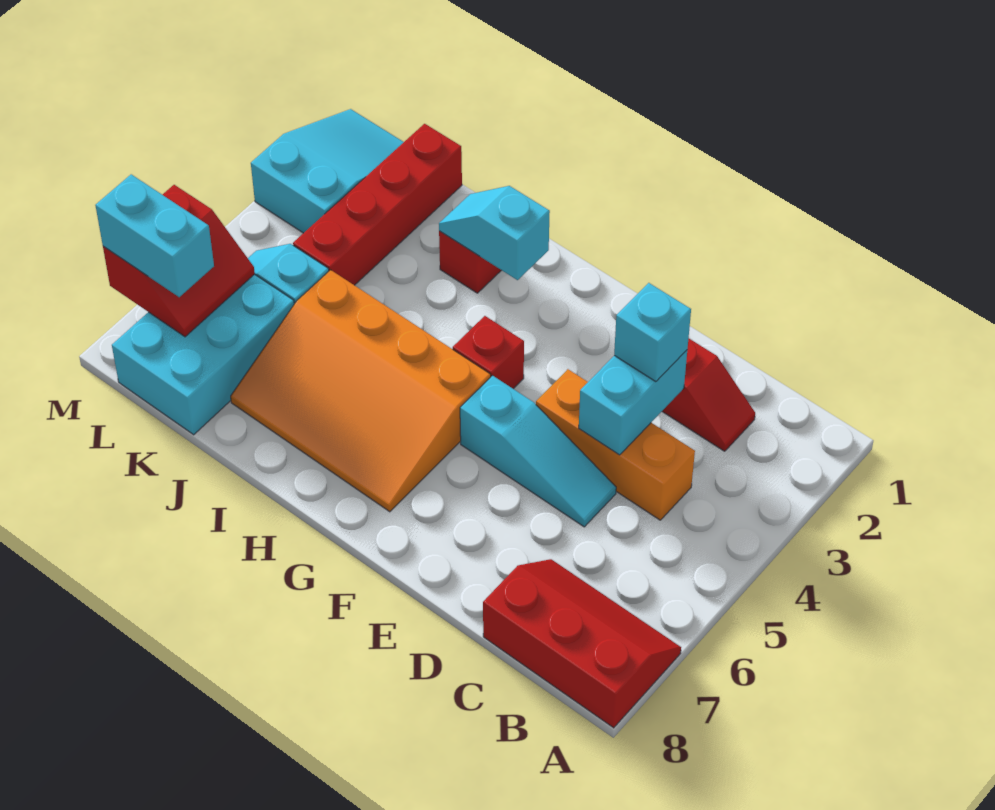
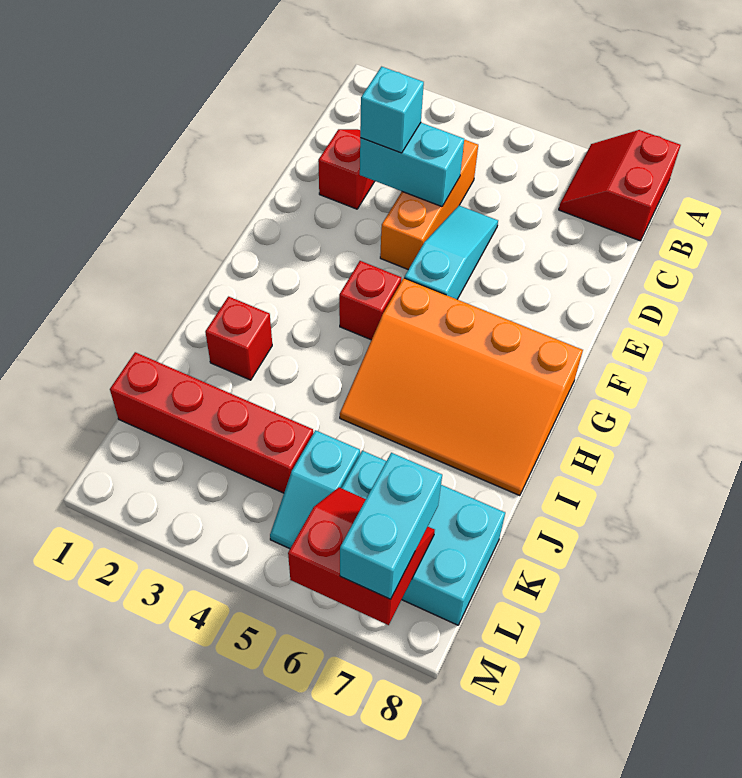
red slope A7:C8 level 1 top 8 -> red slope A7:B8 level 1 top 8
orange slope G5:J7 level 1 top 5 -> orange slope G5:I8 level 1 top G
cyan slope H2:I2 level 2 top H -> none
cyan slope L1:M3 level 1 top 3 -> none

